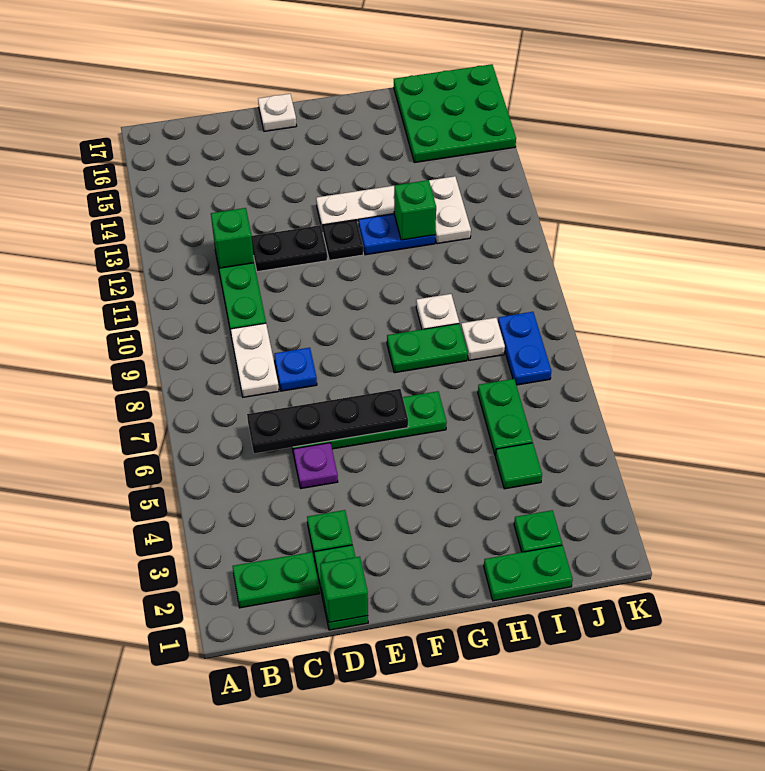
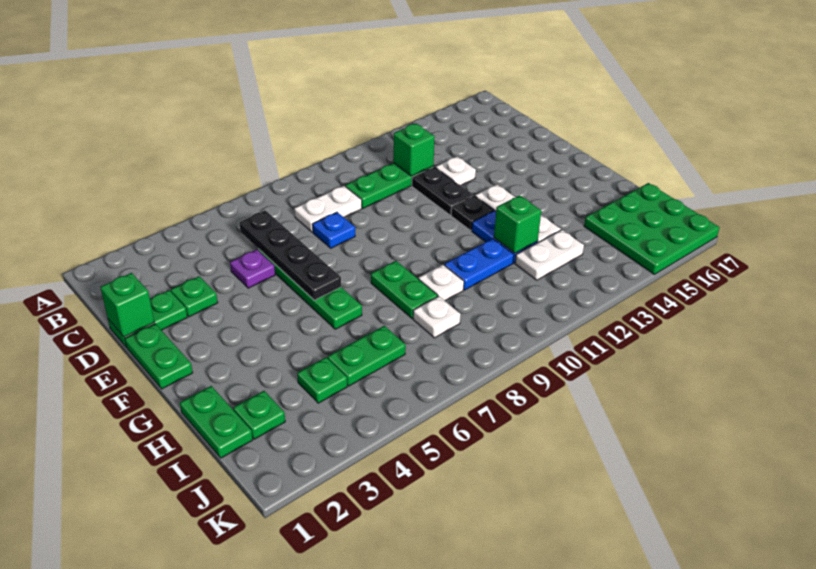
green plate B2:C2 level 1 -> green plate E1:F1 level 1
white plate E17 level 1 -> white plate D13 level 1
green tile I4 level 1 -> green plate I4 level 1
blue plate J7:J8 level 1 -> blue plate H10:H11 level 1

